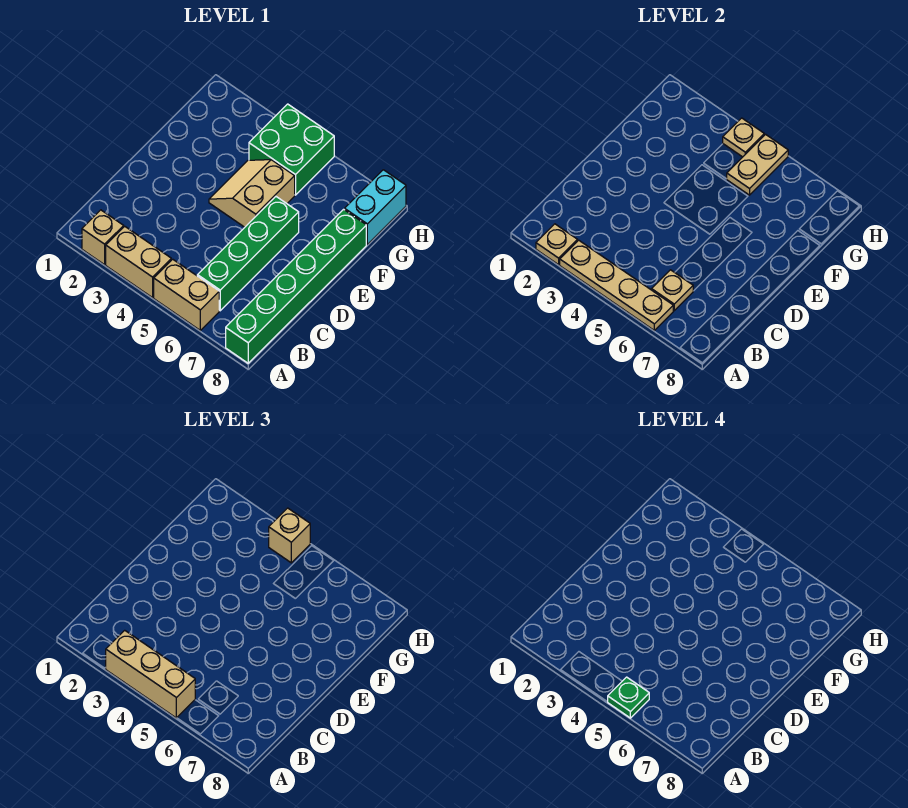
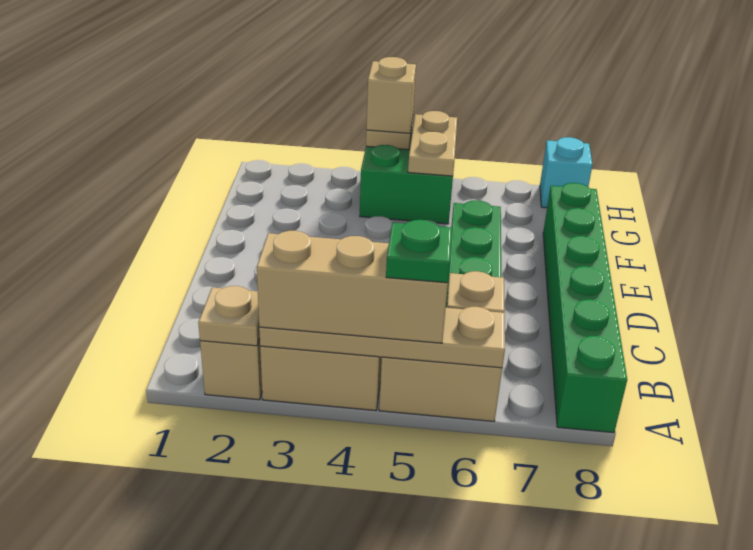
tan slope E4:F5 level 1 top 5 -> none
cyan brick G8:H8 level 1 -> cyan brick H8 level 1

